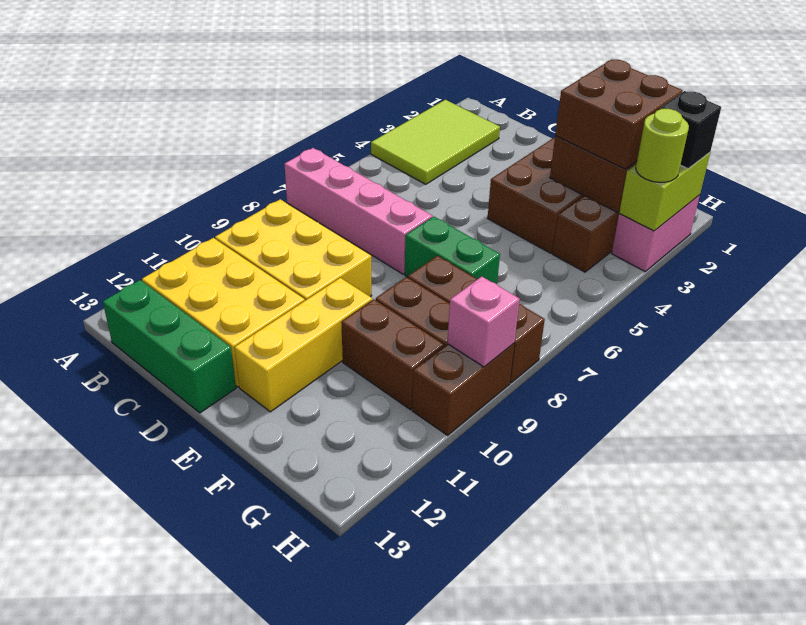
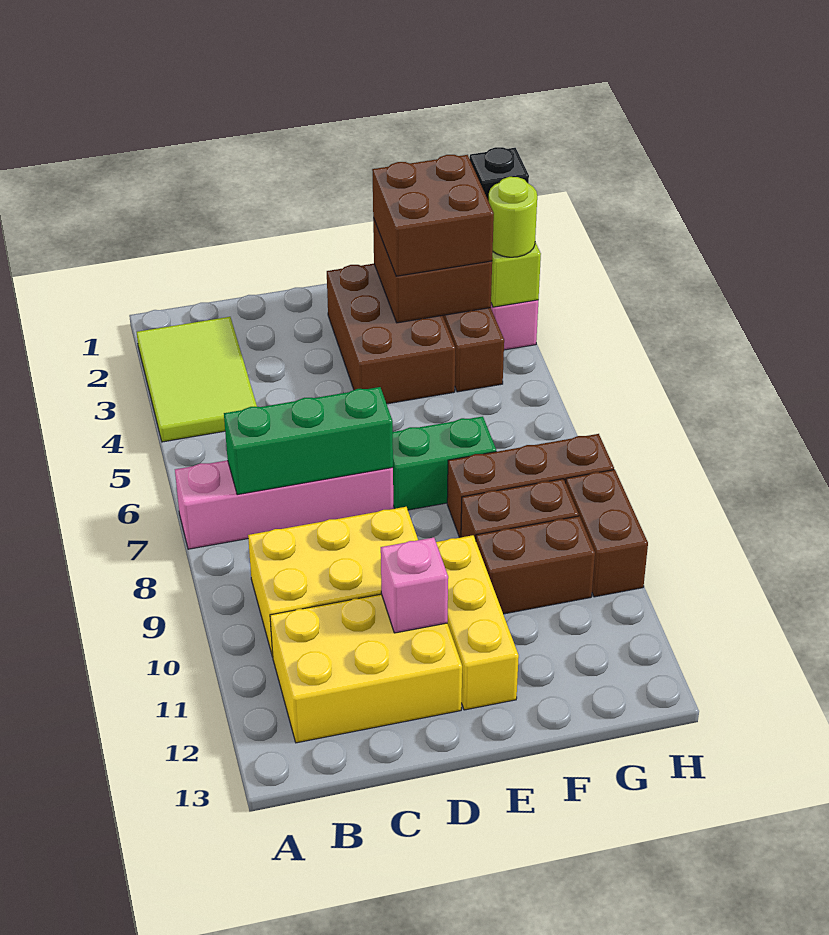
green brick B13:D13 level 1 -> green brick B7:D7 level 2
pink brick H9 level 2 -> pink brick D11 level 2

